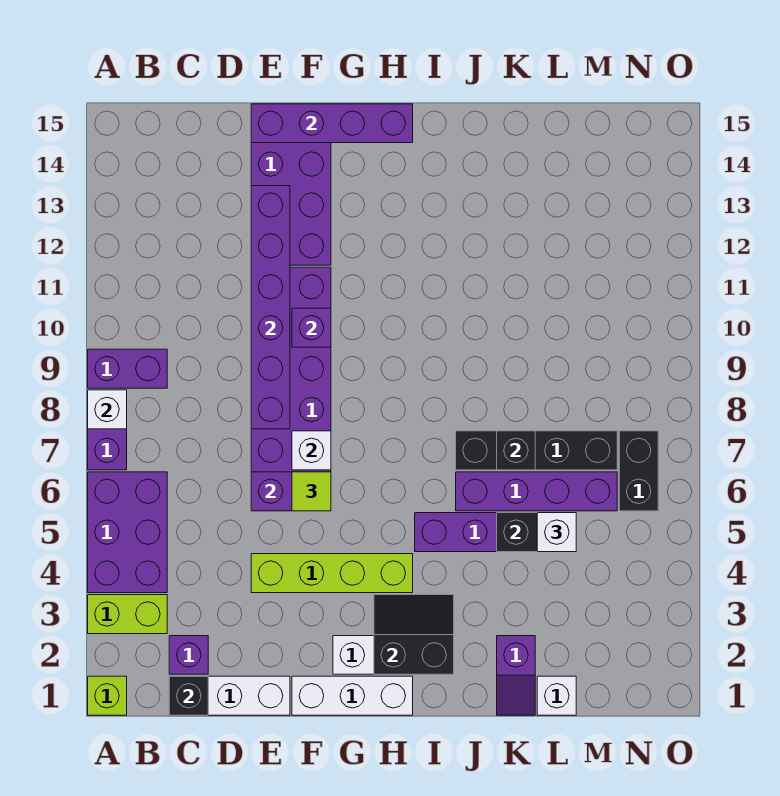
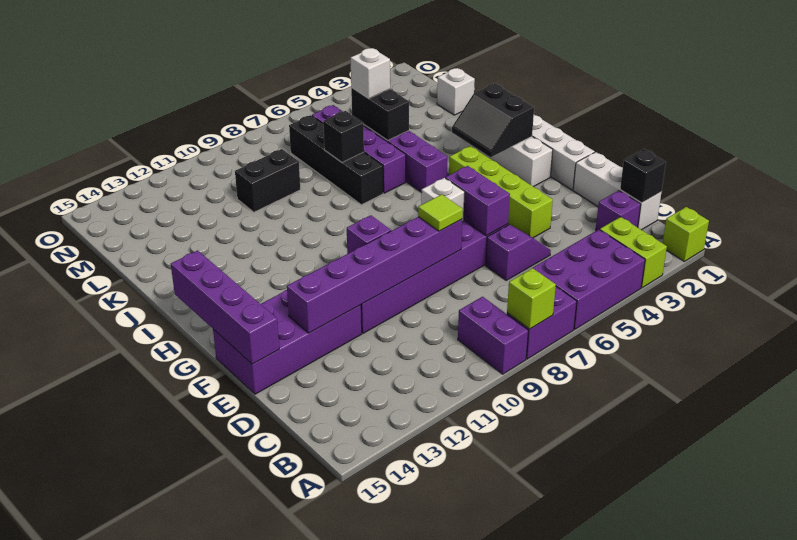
white brick A8 level 2 -> lime brick A8 level 2
lime tile F6 level 3 -> lime tile E8 level 3
purple slope K1:K2 level 1 top 2 -> purple slope D5:D6 level 1 top 6
black brick N6:N7 level 1 -> black brick L9:L10 level 1

